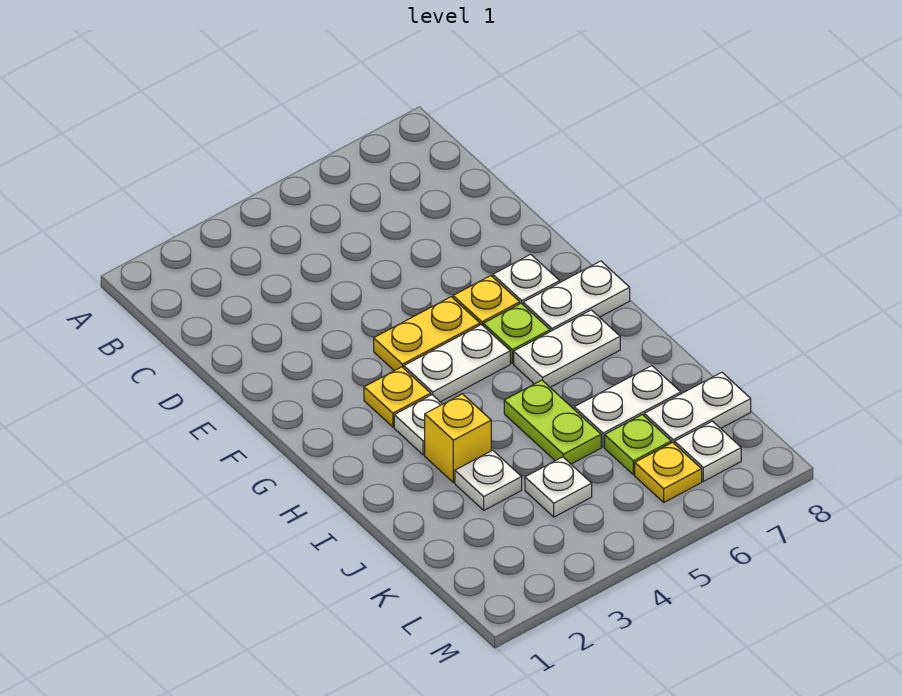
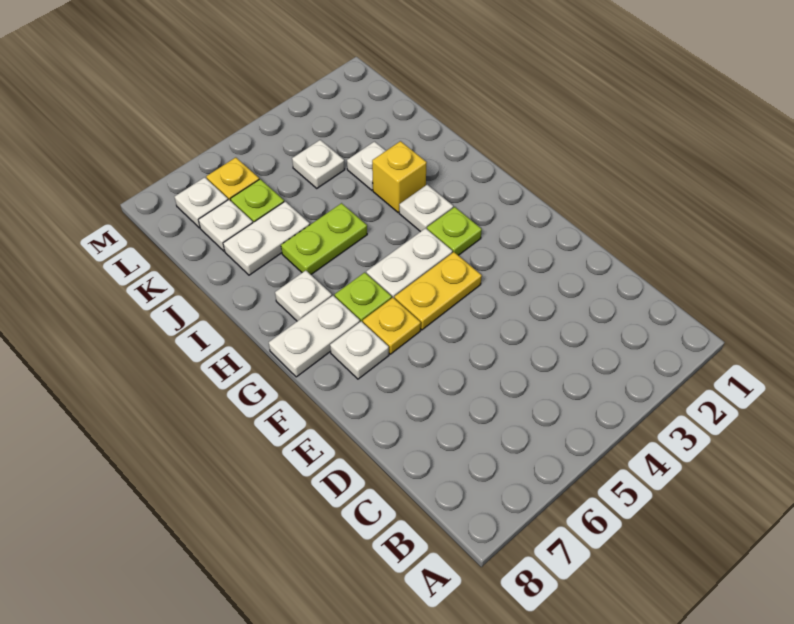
yellow plate G3 level 1 -> lime plate G3 level 1
white plate H6:H7 level 1 -> white plate H7 level 1
lime plate I5:J5 level 1 -> lime plate I5:I6 level 1
white plate K7:K8 level 1 -> white plate K7 level 1

